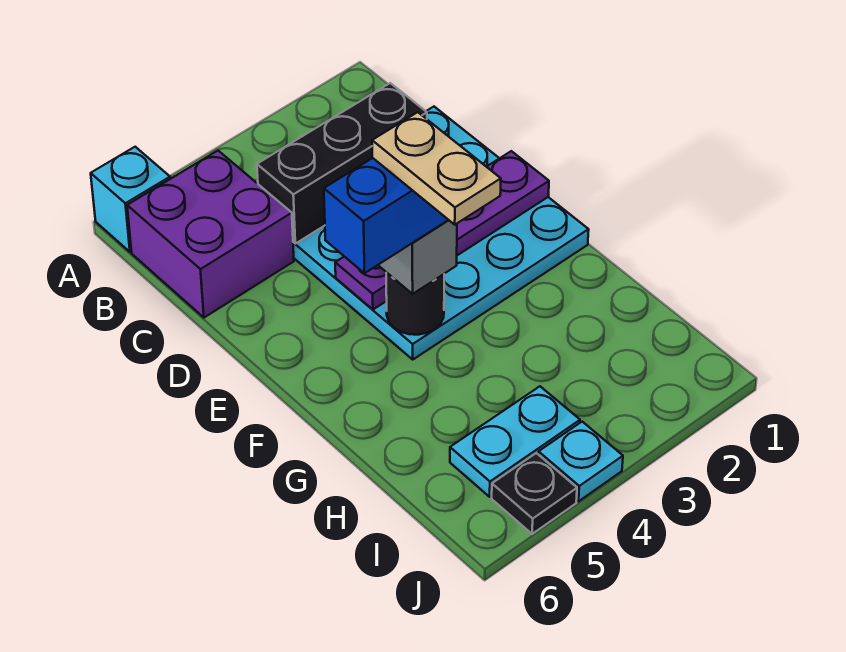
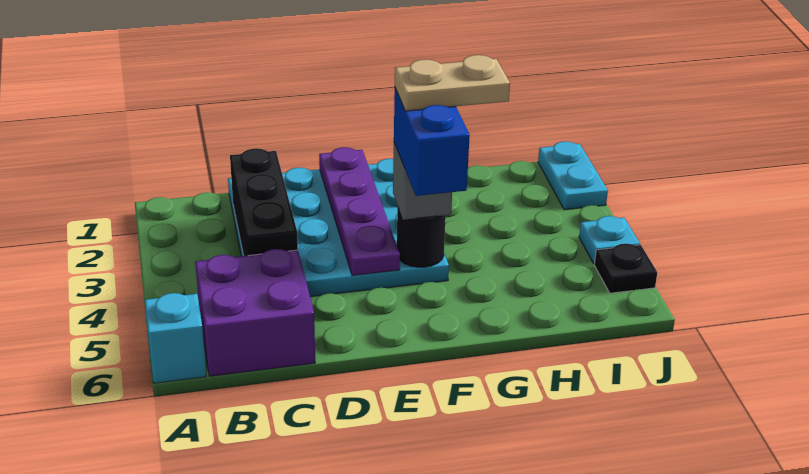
cyan plate I4:I5 level 1 -> cyan plate J1:J2 level 1

